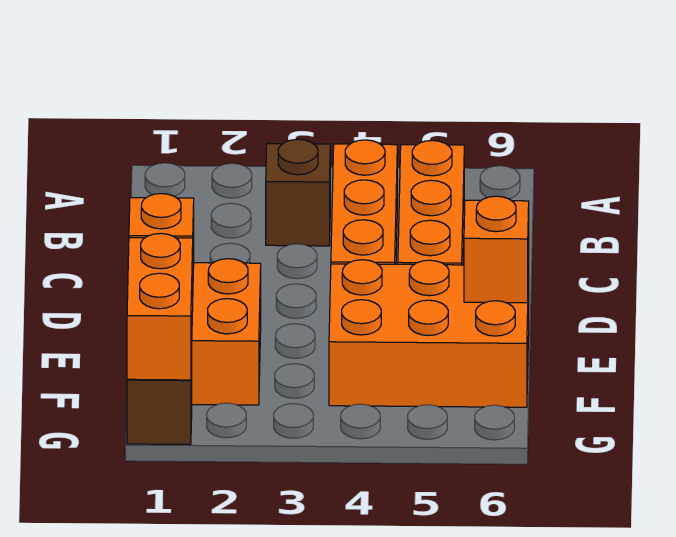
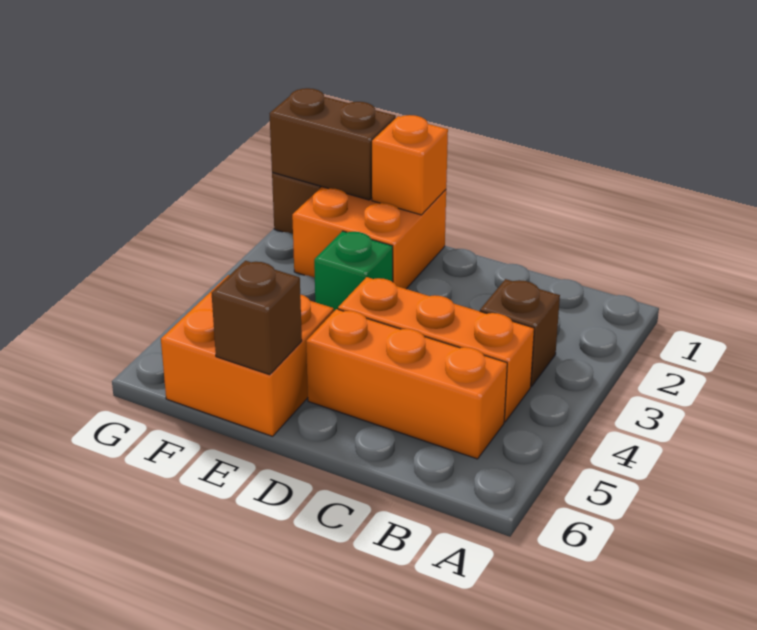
none -> green brick E3 level 1
orange brick E4:F6 level 1 -> orange brick E5:F6 level 1
orange brick E6 level 2 -> brown brick E6 level 2
orange brick F1:G1 level 2 -> brown brick F1:G1 level 2

